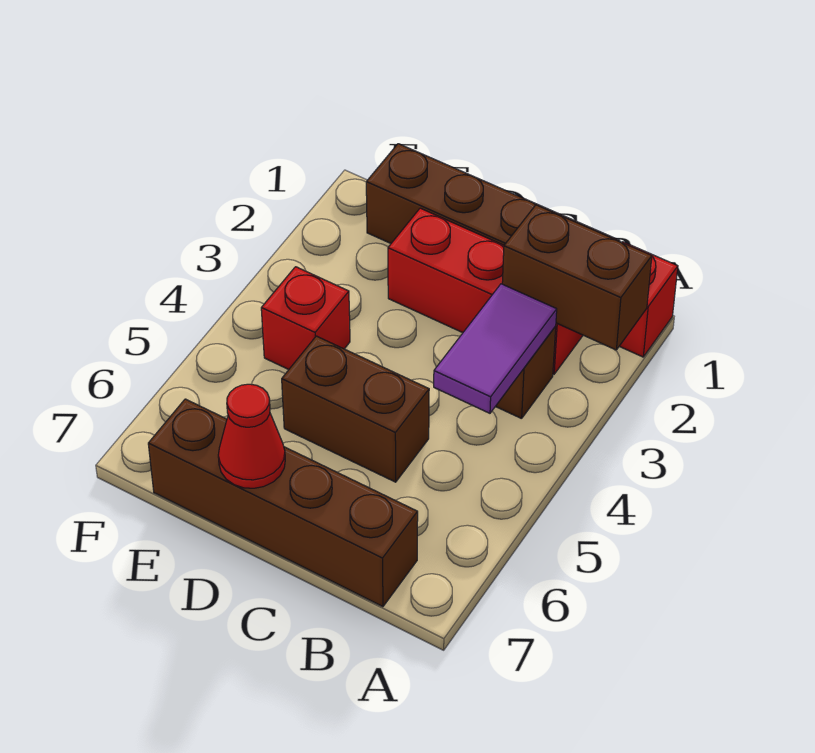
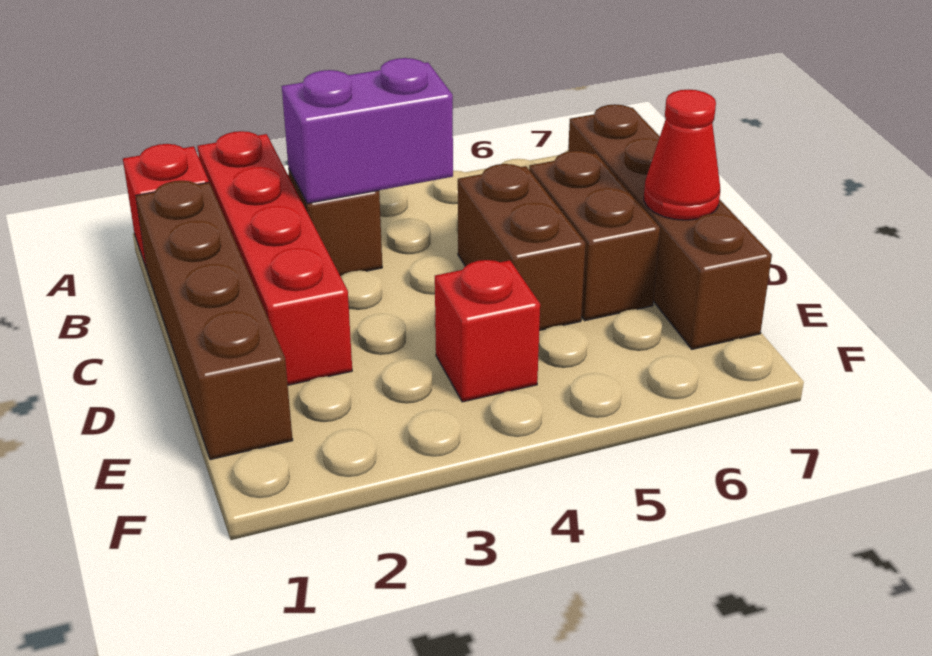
brown brick A2:B2 level 2 -> brown brick C6:D6 level 1
red brick B2:D2 level 1 -> red brick A2:D2 level 1
purple tile B3:B4 level 2 -> purple brick B3:B4 level 2

